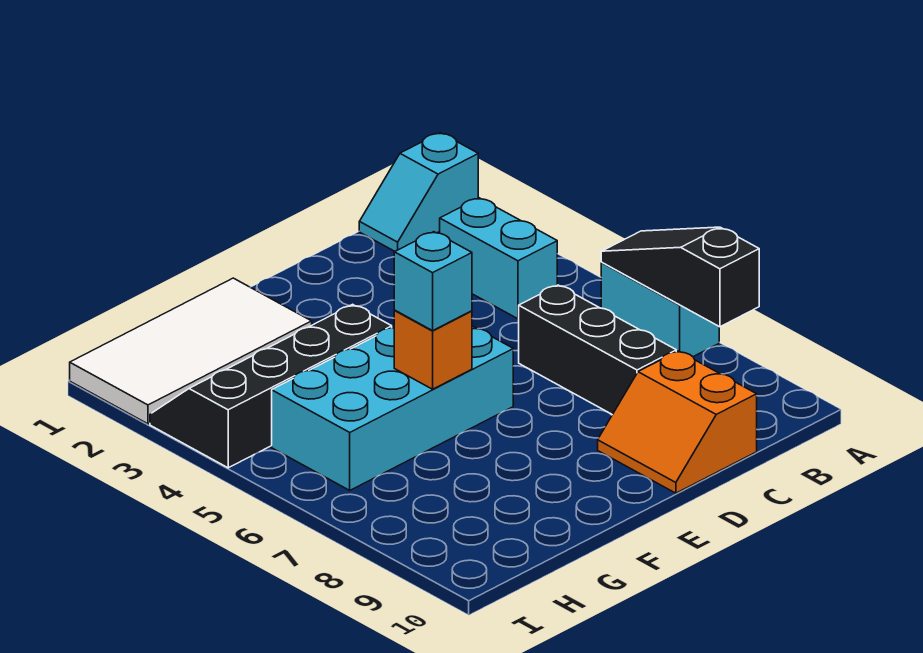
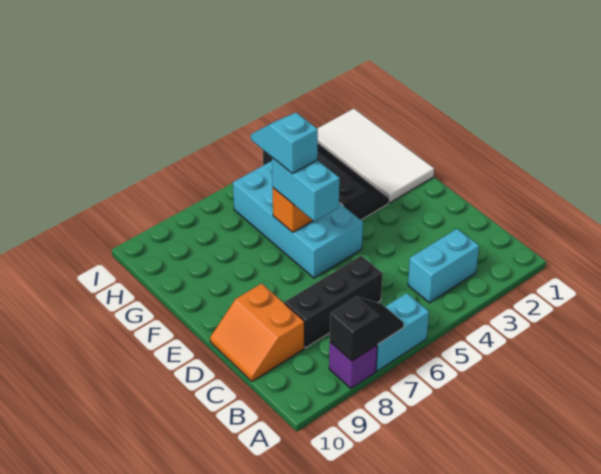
cyan slope A1:B1 level 1 top A -> cyan slope F6:G6 level 4 top F
black slope A6:A8 level 2 top 8 -> black slope A7:A8 level 2 top 8
none -> purple brick A8 level 1
orange slope C9:D10 level 1 top C -> orange slope C9:D10 level 1 top 9
cyan brick F6 level 3 -> cyan brick E6:F6 level 3

